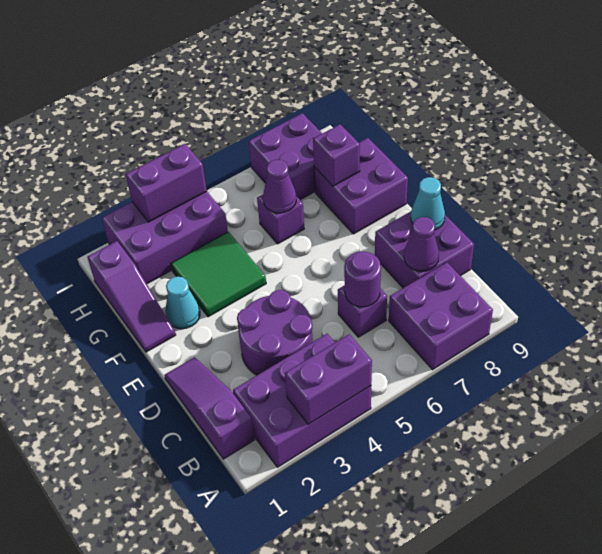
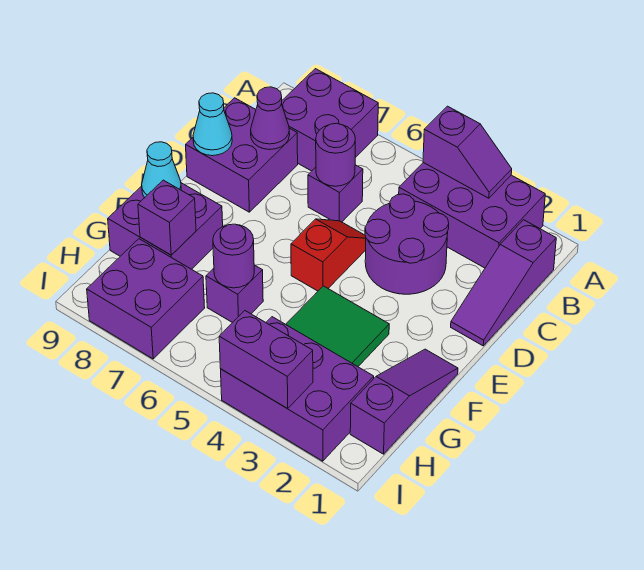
purple brick A3:A4 level 2 -> purple slope A3:A4 level 2 top 4
none -> red slope D5:E5 level 1 top E
cyan cone F2 level 1 -> cyan cone F9 level 2
purple cone G6 level 2 -> purple round brick G6 level 2

